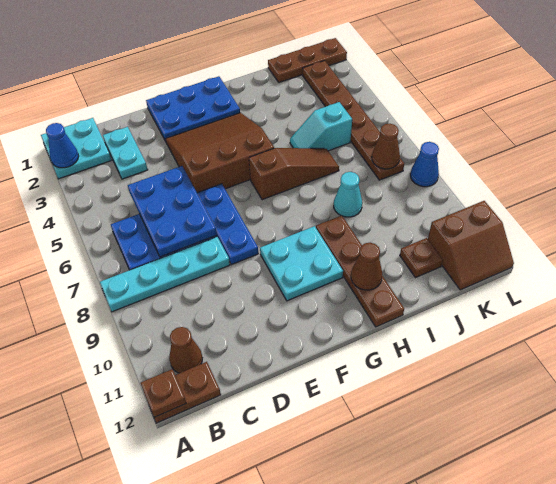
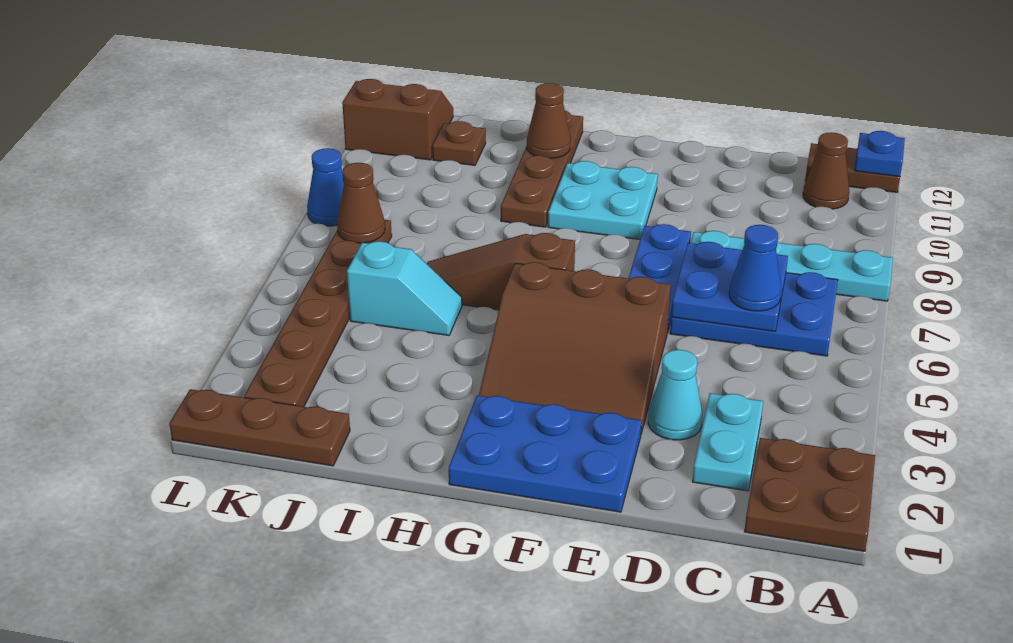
cyan plate A1:B2 level 1 -> brown plate A1:B2 level 1
blue cone A2 level 2 -> blue cone C6 level 3
brown plate A12 level 2 -> blue plate A12 level 2
blue plate C5:D7 level 2 -> blue plate C6:D7 level 2
cyan cone I8 level 1 -> cyan cone D3 level 1

